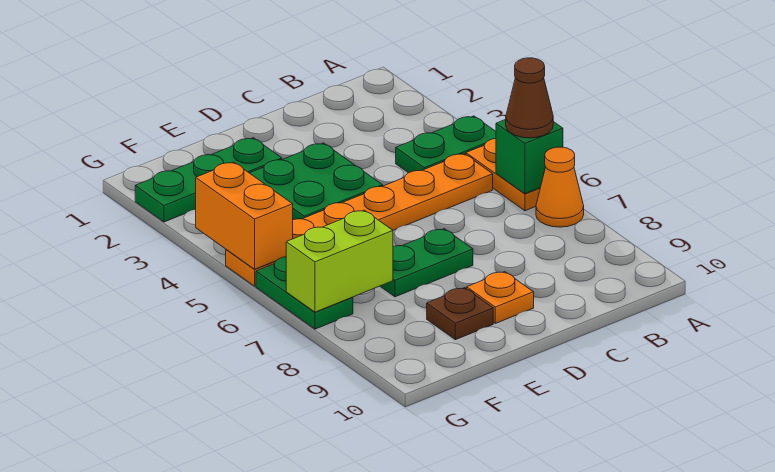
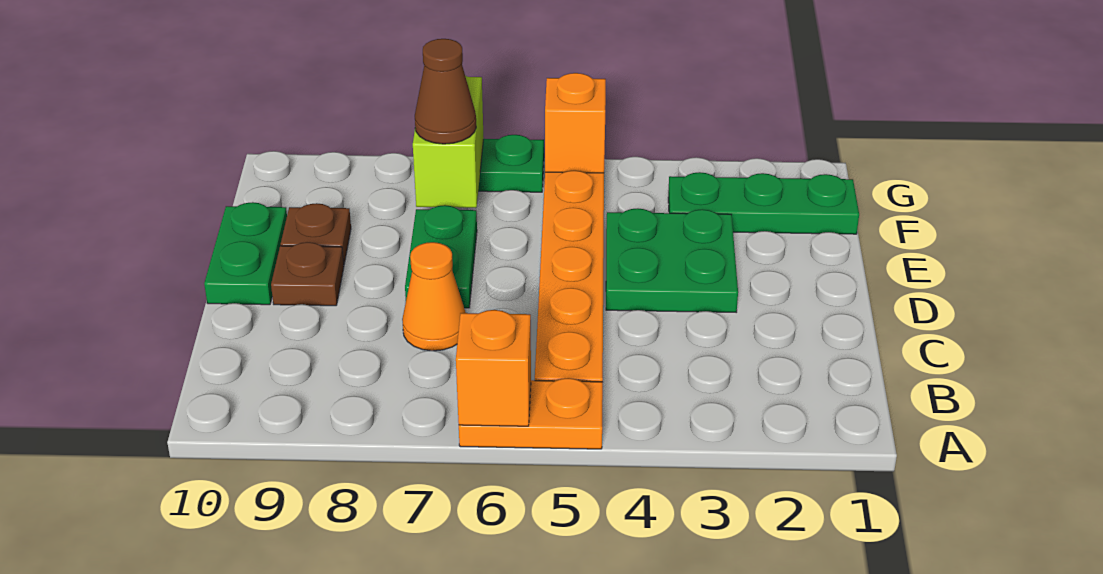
green plate A4:B4 level 1 -> green plate D10:E10 level 1
green brick A6 level 2 -> orange brick A6 level 2
brown cone A6 level 3 -> brown cone F7 level 3
orange cone A7 level 1 -> orange cone C7 level 1
orange plate D9 level 1 -> brown plate D9 level 1
green plate E2:G2 level 1 -> green plate F1:F3 level 1
orange brick G4:G5 level 2 -> orange brick G5 level 2

